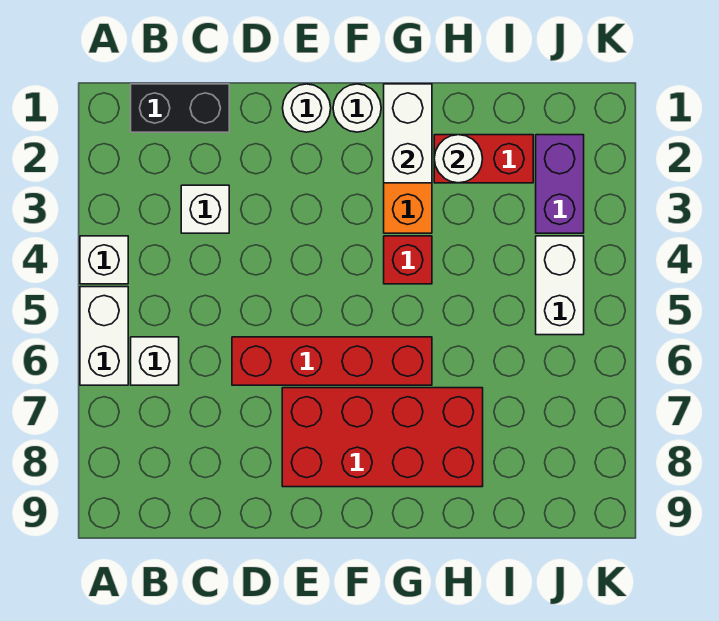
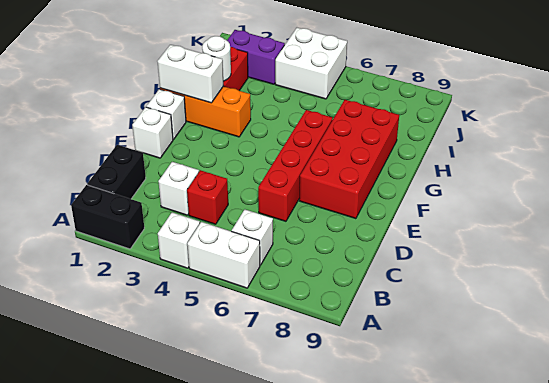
none -> black brick A1:A2 level 1
white round brick E1 level 1 -> white brick E1 level 1
white round brick F1 level 1 -> white brick F1 level 1
red brick G4 level 1 -> red brick C4 level 1
white brick J4:J5 level 1 -> white brick J4:K5 level 1

